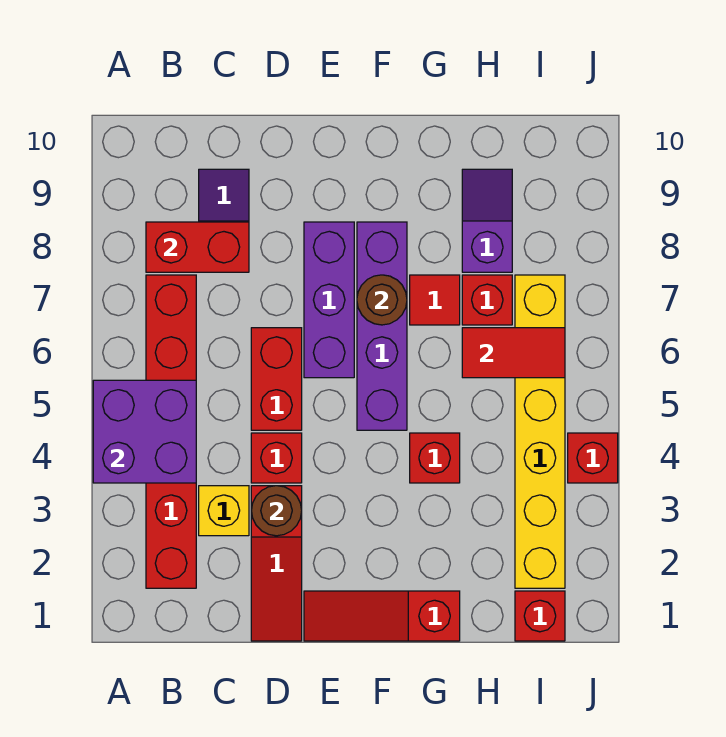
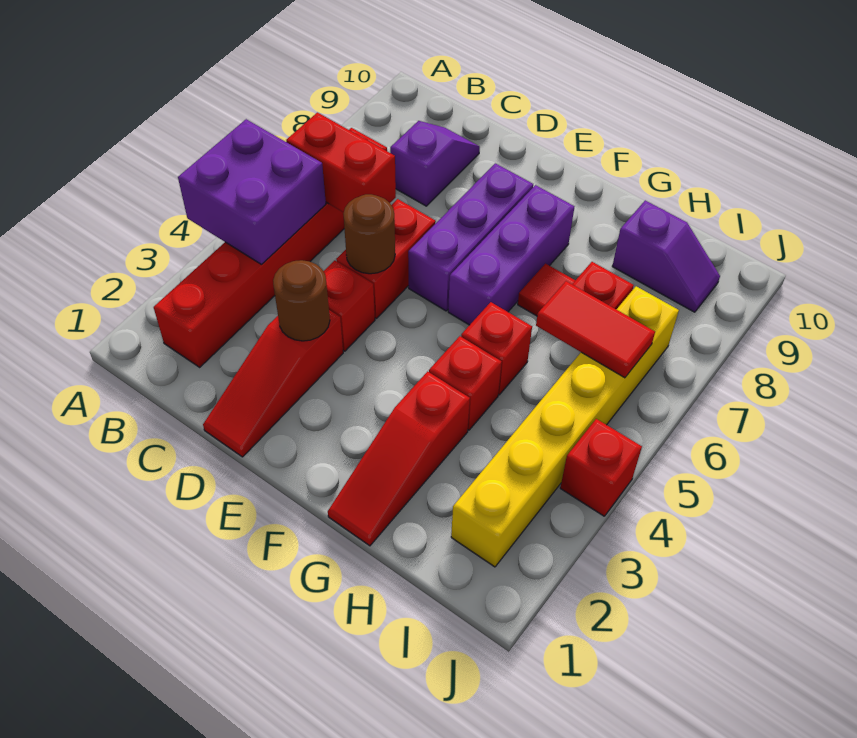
red brick B8:C8 level 2 -> red brick B6:C6 level 2
yellow brick C3 level 1 -> none
red slope E1:G1 level 1 top G -> red slope G1:G3 level 1 top 3
purple brick F5:F8 level 1 -> purple brick F6:F8 level 1
brown round brick F7 level 2 -> brown round brick D5 level 2
purple slope H8:H9 level 1 top 8 -> purple slope H9:I9 level 1 top H
red brick I1 level 1 -> red brick G5 level 1

